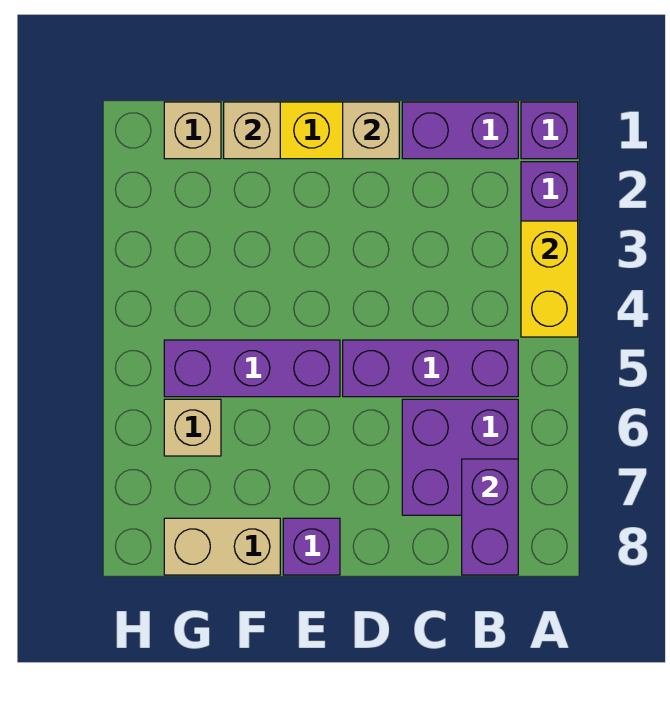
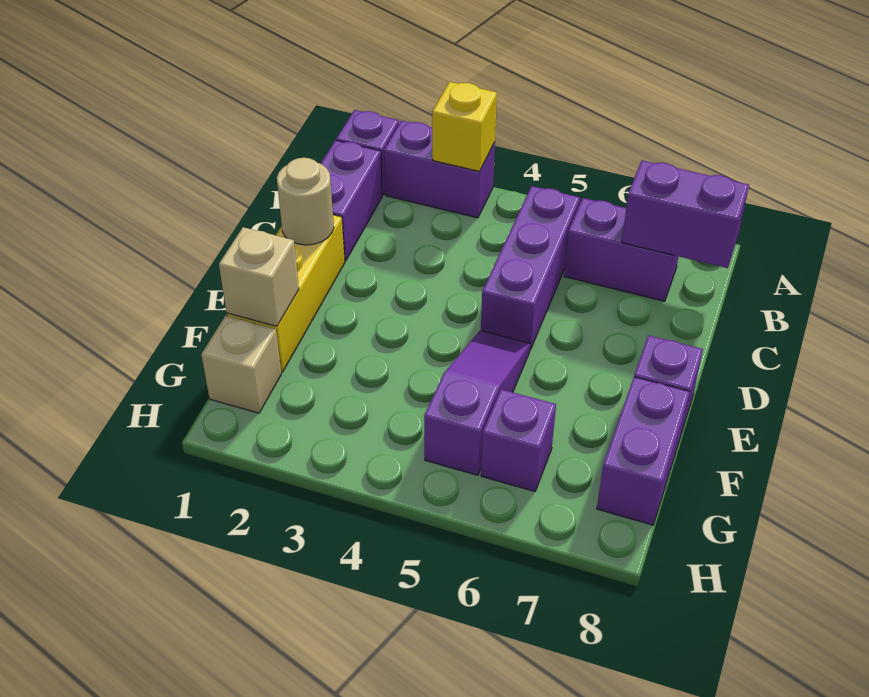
yellow brick A3:A4 level 2 -> yellow brick A3 level 2
purple brick B6:C7 level 1 -> purple brick B6:B7 level 1
tan brick D1 level 2 -> tan round brick D1 level 2
purple brick E5:G5 level 1 -> purple slope E5:G5 level 1 top G
tan brick F8:G8 level 1 -> purple brick F8:G8 level 1
tan brick G6 level 1 -> purple brick G6 level 1

